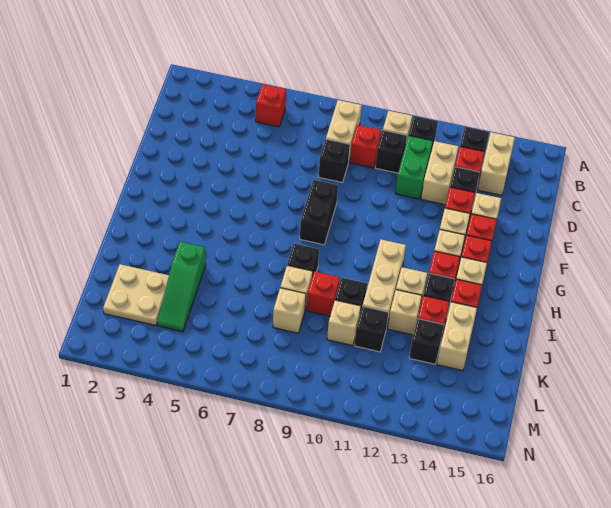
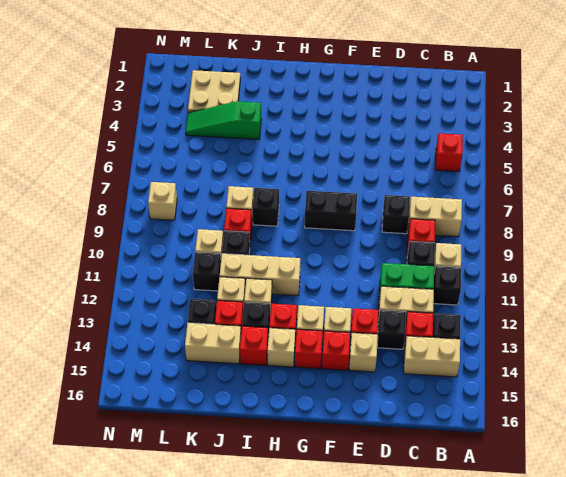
tan brick K8 level 1 -> tan brick M8 level 1

